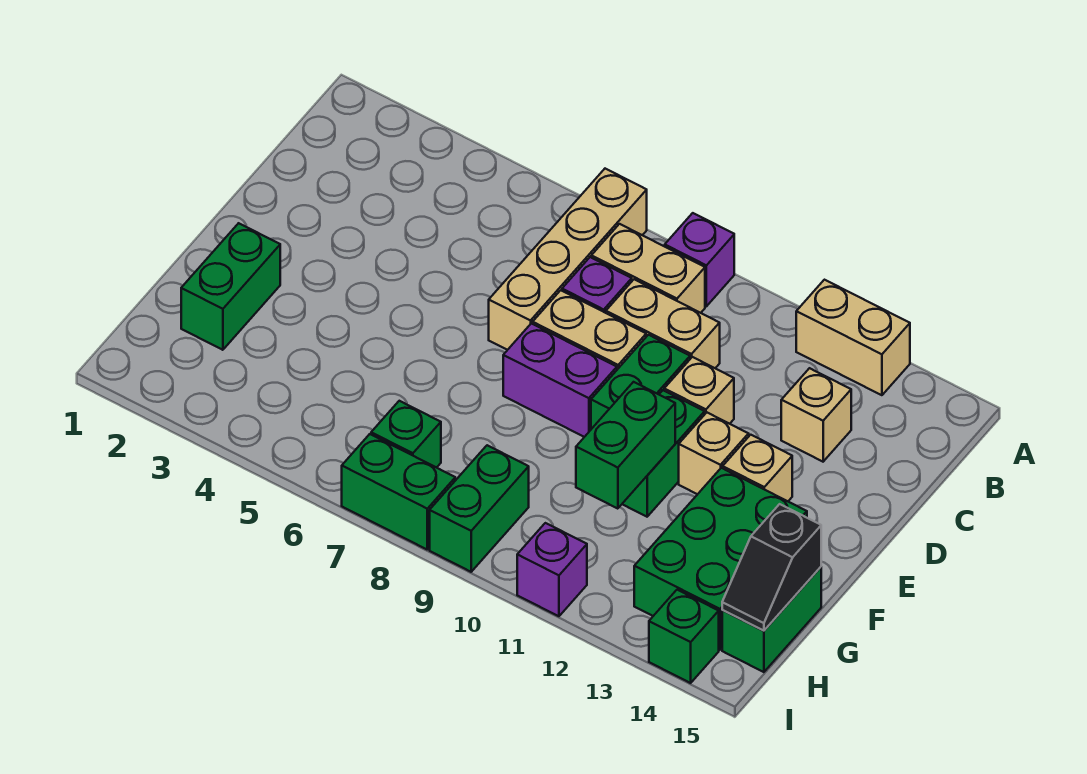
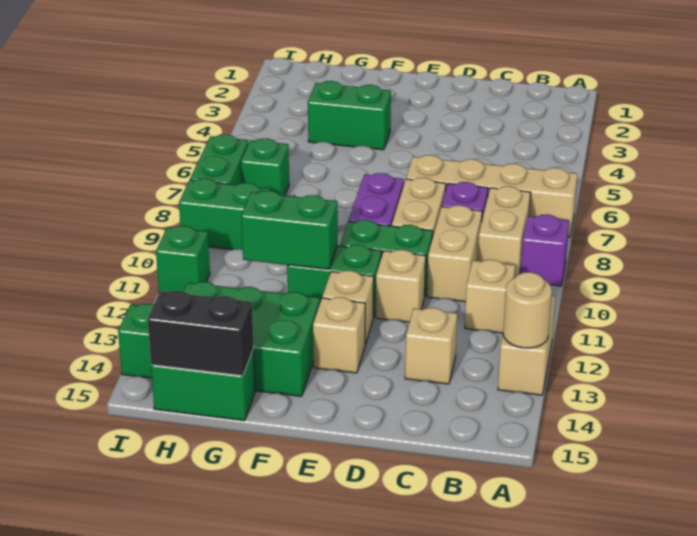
none -> tan round brick A13 level 2
none -> tan brick B11 level 1
green brick F2:G2 level 1 -> green brick F4:G4 level 1
black slope G15:H15 level 2 top G -> black brick G15:H15 level 2
purple brick I11 level 1 -> green brick I11 level 1

